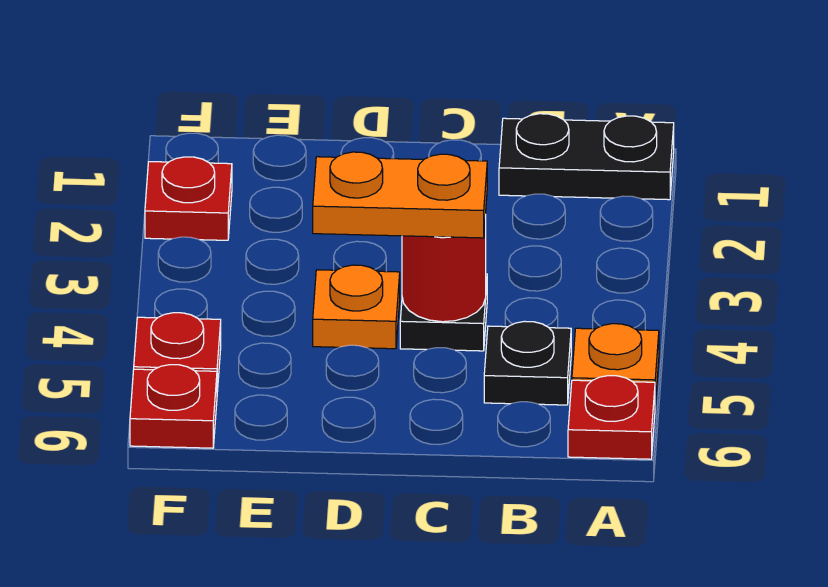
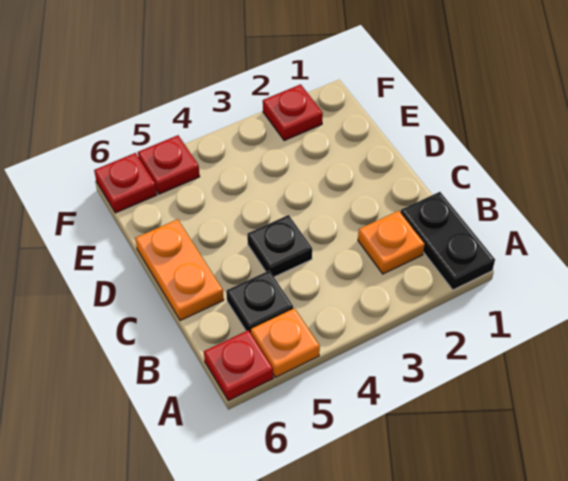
red round brick C4 level 2 -> none
orange plate C4:D4 level 3 -> orange plate C6:D6 level 1
orange plate D4 level 1 -> orange plate B2 level 1

